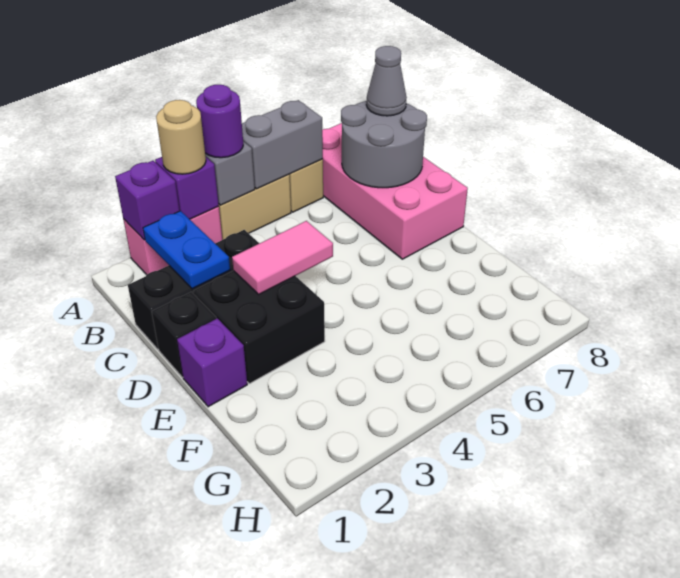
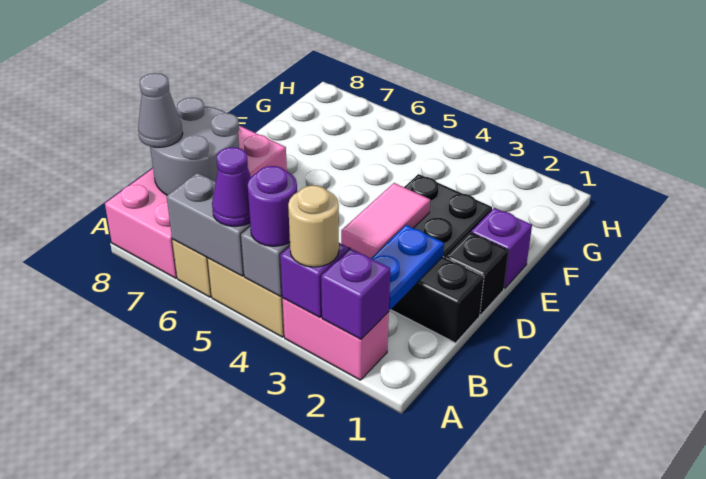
none -> purple cone A5 level 3
pink tile D3:D4 level 2 -> pink tile C3:D3 level 2

